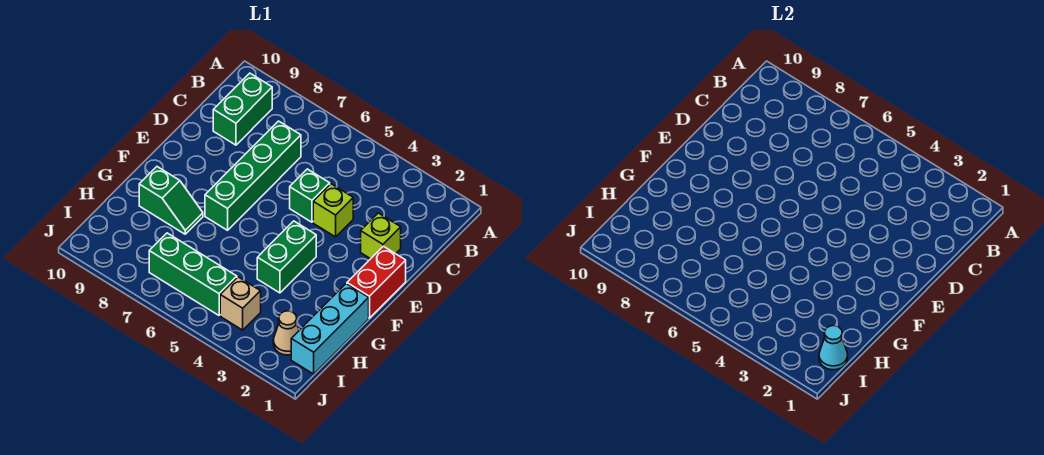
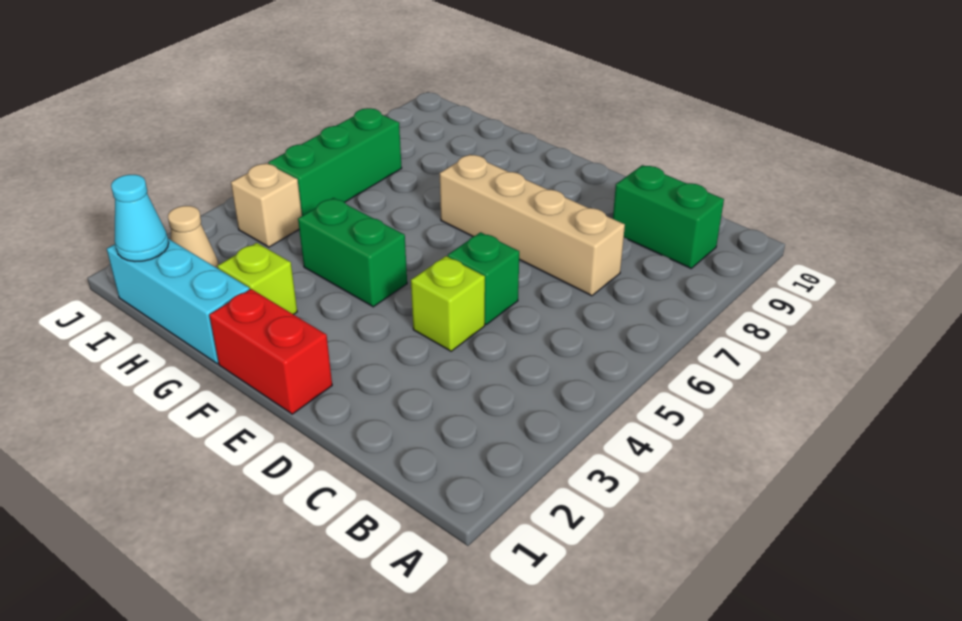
green brick C7:F7 level 1 -> tan brick C7:F7 level 1
lime brick D2 level 1 -> lime brick G2 level 1
green slope G8:G9 level 1 top 9 -> none

